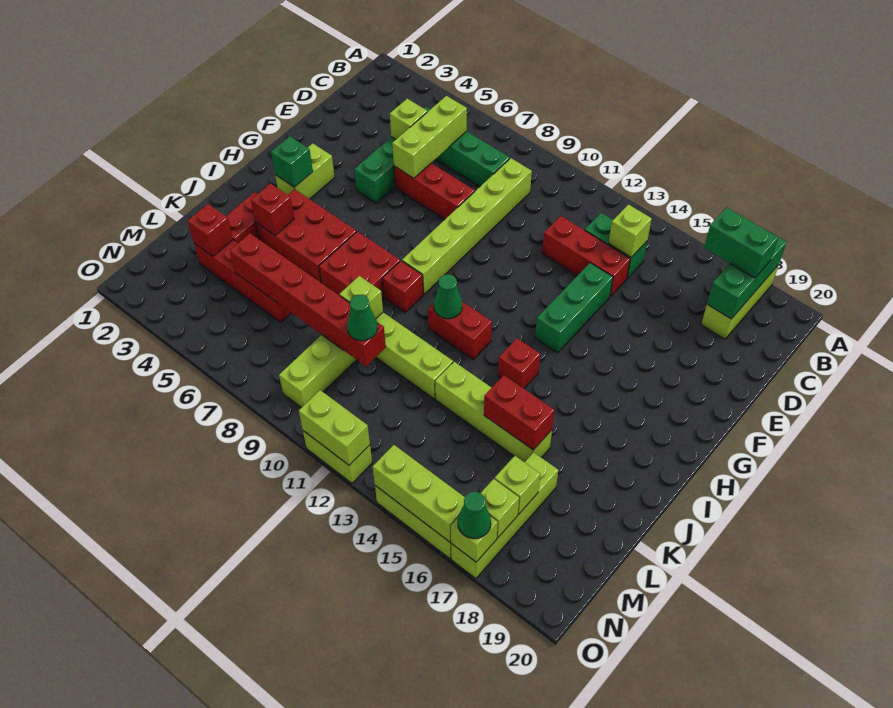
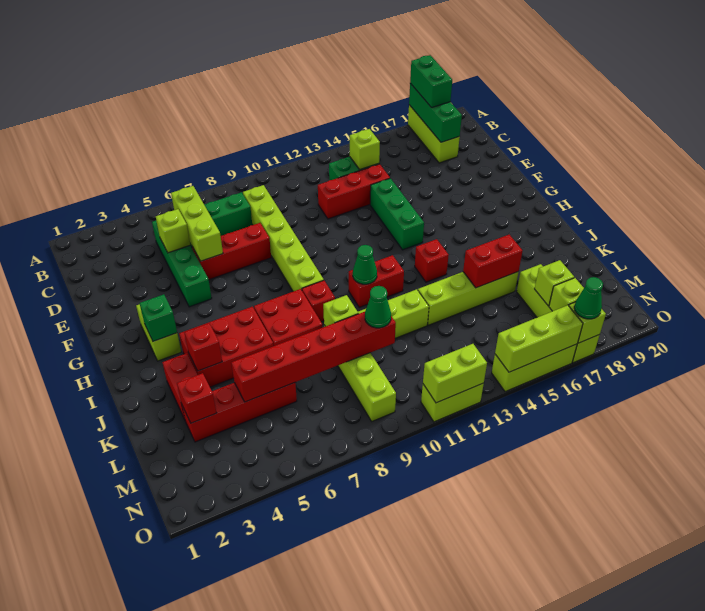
green brick B17:B18 level 3 -> green brick A18:B18 level 3

